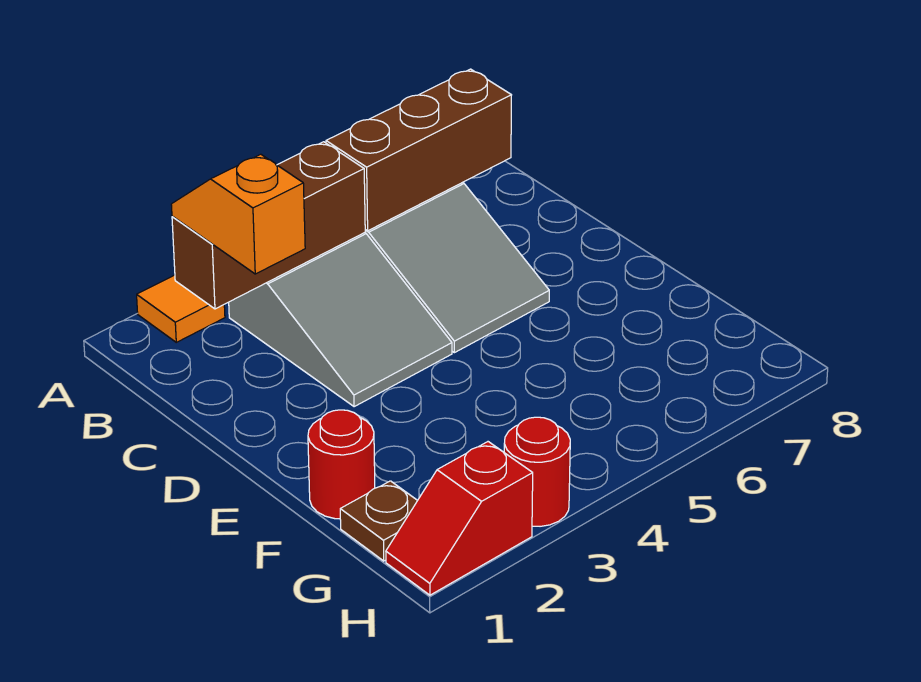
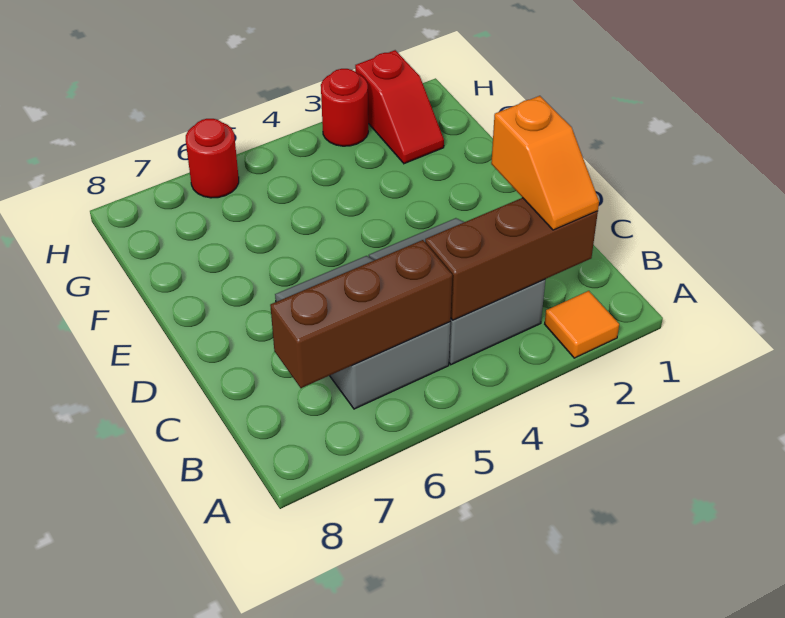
red round brick F1 level 1 -> red round brick H6 level 1
brown plate G1 level 1 -> none
red slope H1:H2 level 1 top 2 -> red slope G2:H2 level 1 top H

